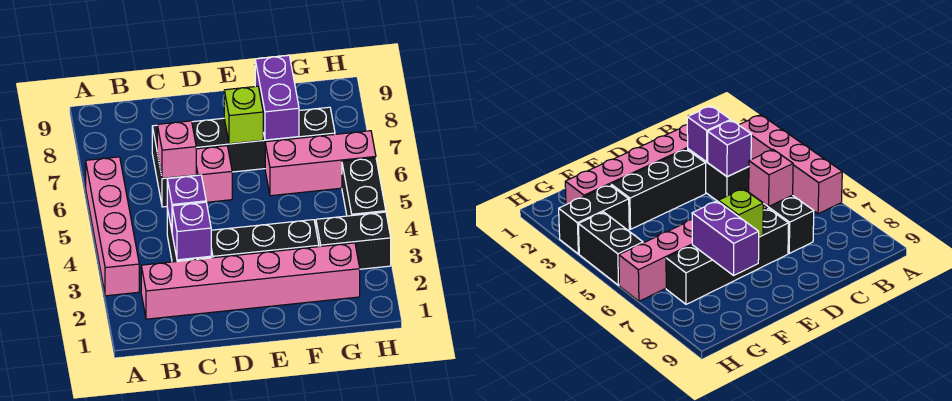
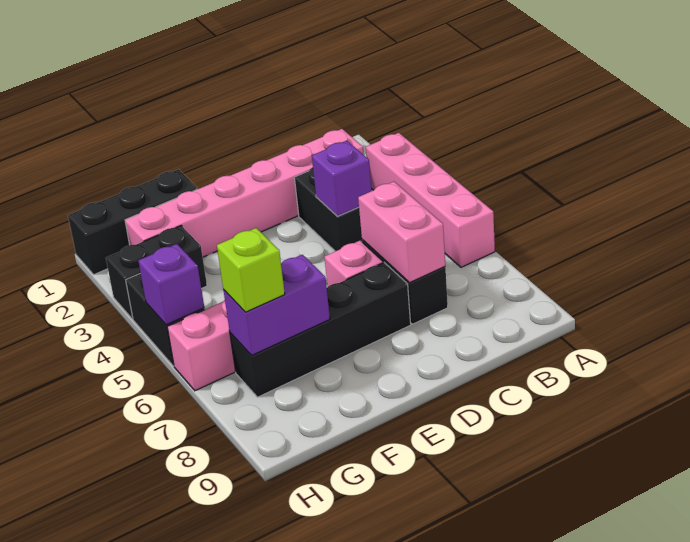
purple brick C3 level 2 -> purple brick H5 level 2
pink brick C6 level 2 -> pink brick C6:C7 level 2
black brick D3:F3 level 1 -> black brick F1:H1 level 1
lime brick E7 level 2 -> lime brick G7 level 3
purple brick F7:F8 level 2 -> purple brick F7:G7 level 2

